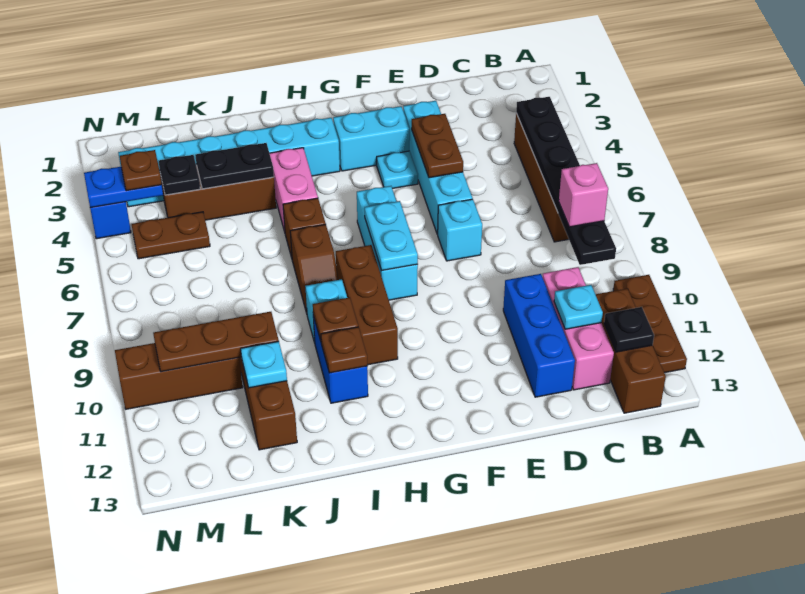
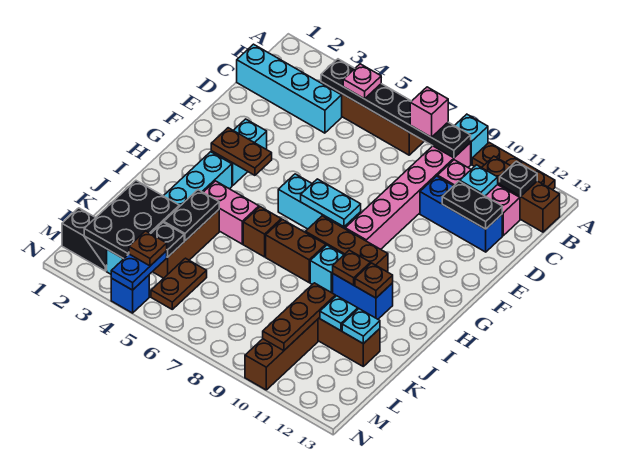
none -> pink plate B5 level 3
none -> pink brick B9:G9 level 1
none -> black plate D11:D12 level 2
cyan brick E3:E6 level 1 -> cyan brick C1:C4 level 1
brown plate E4:E5 level 2 -> brown plate G3:G4 level 2
cyan brick E7 level 1 -> cyan brick A9 level 1
cyan plate F4 level 1 -> cyan plate K12 level 2
brown slope I7:I8 level 1 top 7 -> brown brick I7:I8 level 1
none -> black plate K2:M3 level 2
none -> black slope M1:M2 level 1 top 1

